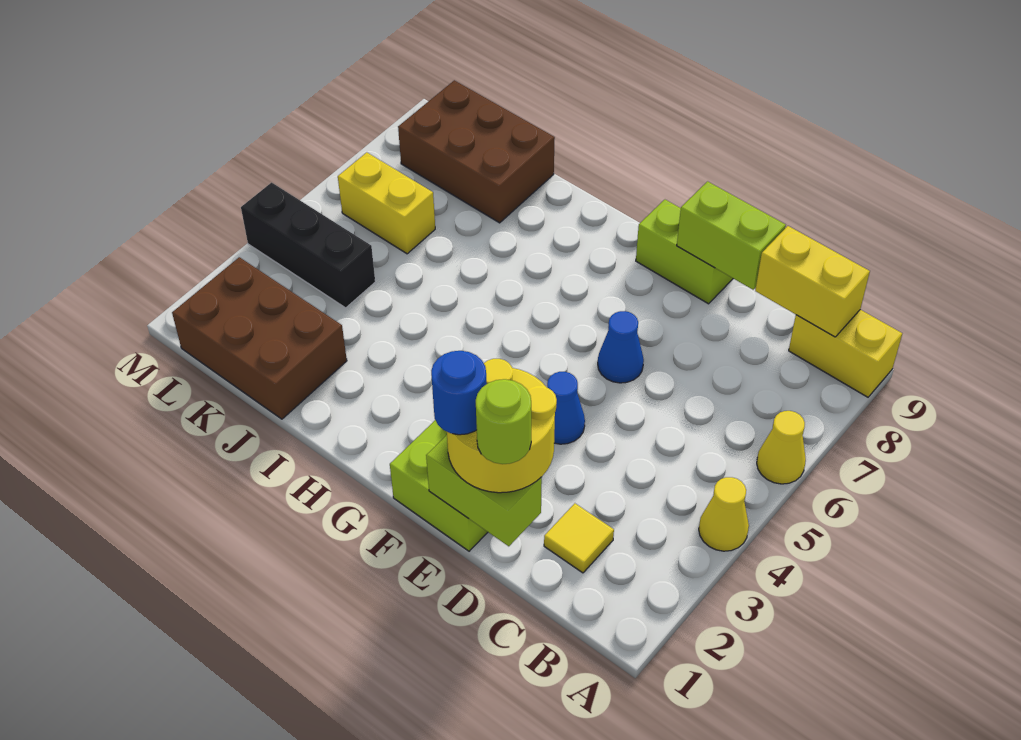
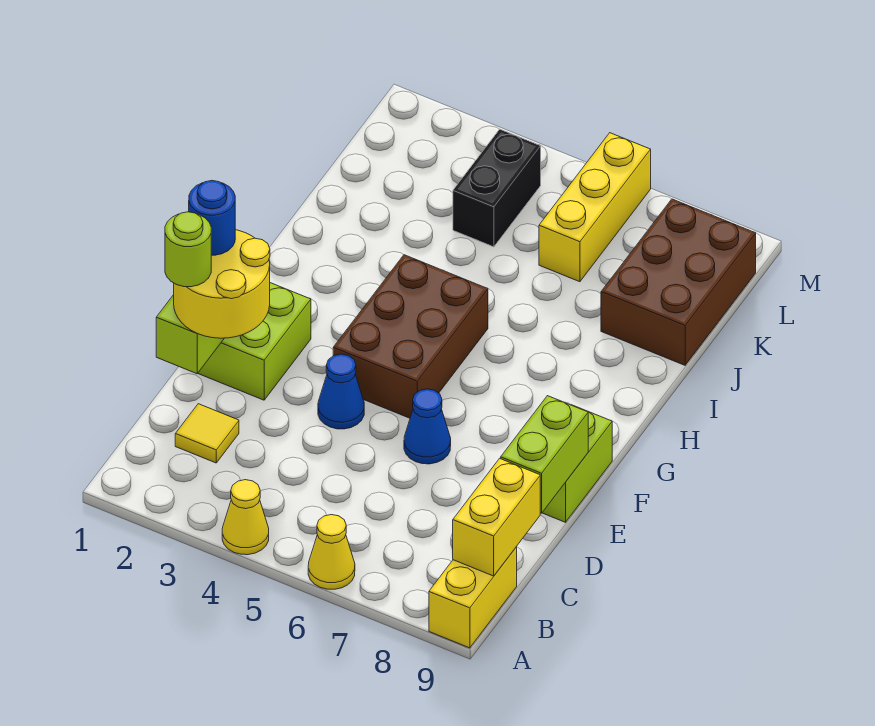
brown brick J1:L2 level 1 -> brown brick F4:H5 level 1
black brick K4:M4 level 1 -> black brick K4:L4 level 1
yellow brick K6:L6 level 1 -> yellow brick K6:M6 level 1

